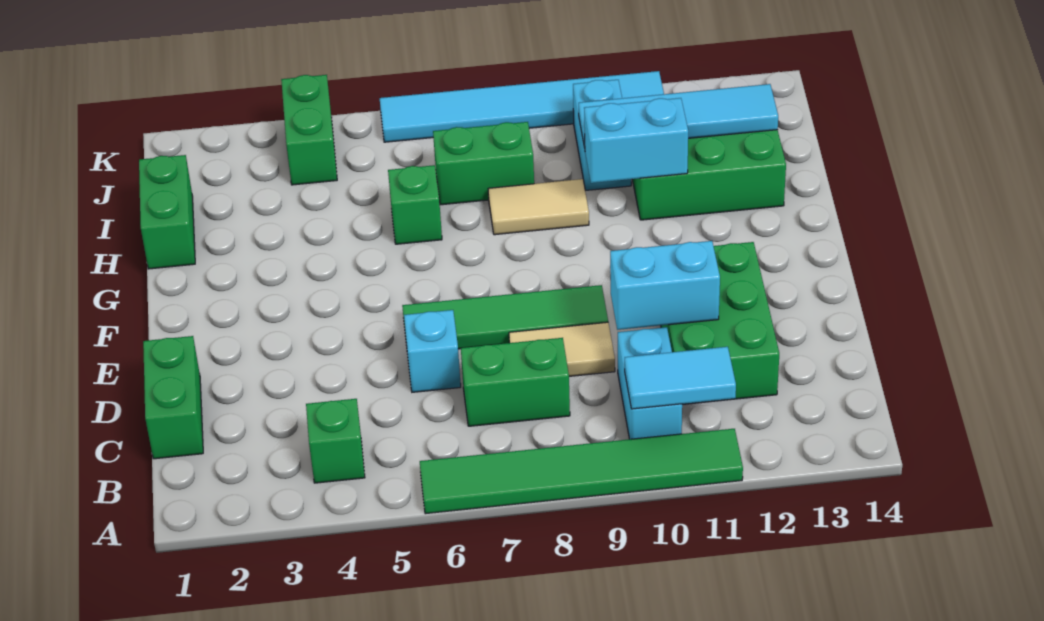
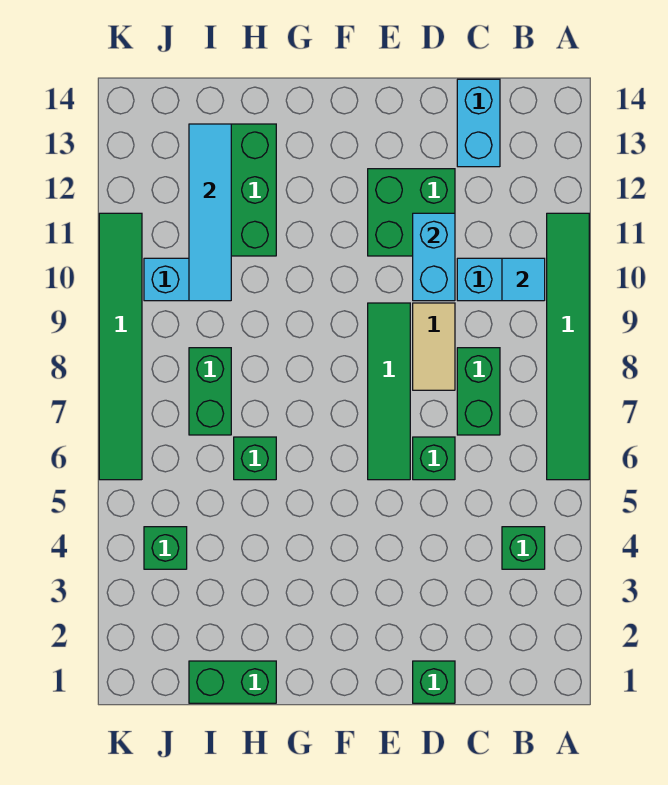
cyan tile B10:B11 level 2 -> cyan tile B10 level 2
green brick C1:D1 level 1 -> green brick D1 level 1
green brick C11:E12 level 1 -> green brick D11:E12 level 1
cyan brick D6 level 1 -> green brick D6 level 1
tan tile H8:H9 level 1 -> none
cyan brick H10:H11 level 2 -> cyan brick C13:C14 level 1
green brick J4:K4 level 1 -> green brick J4 level 1
cyan tile K6:K11 level 1 -> green tile K6:K11 level 1

